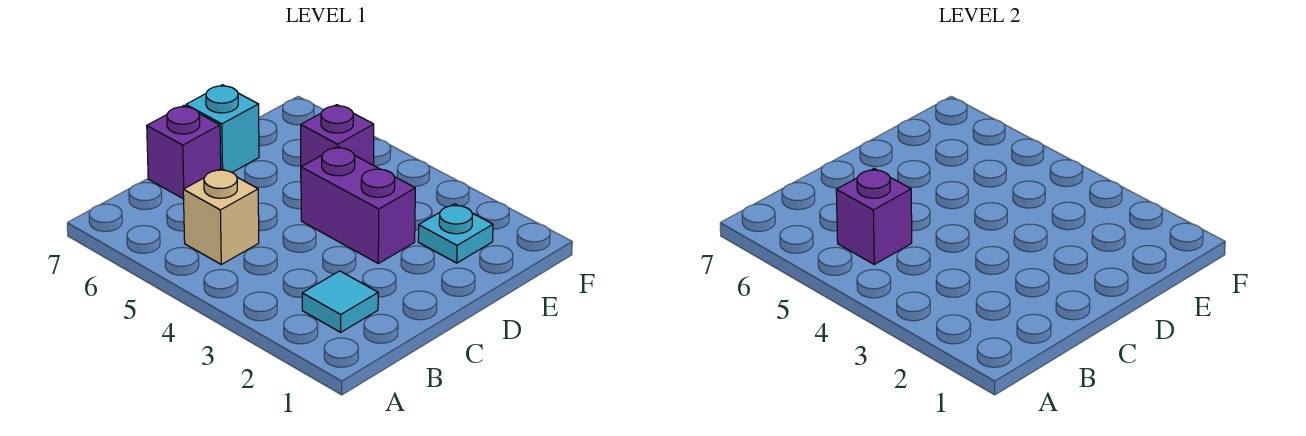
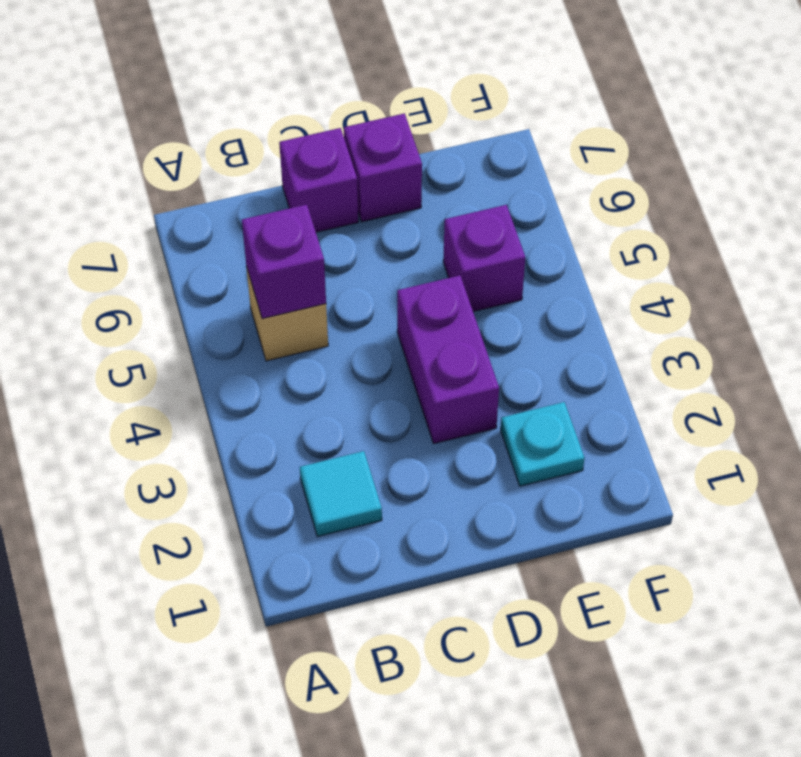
cyan brick D7 level 1 -> purple brick D7 level 1

